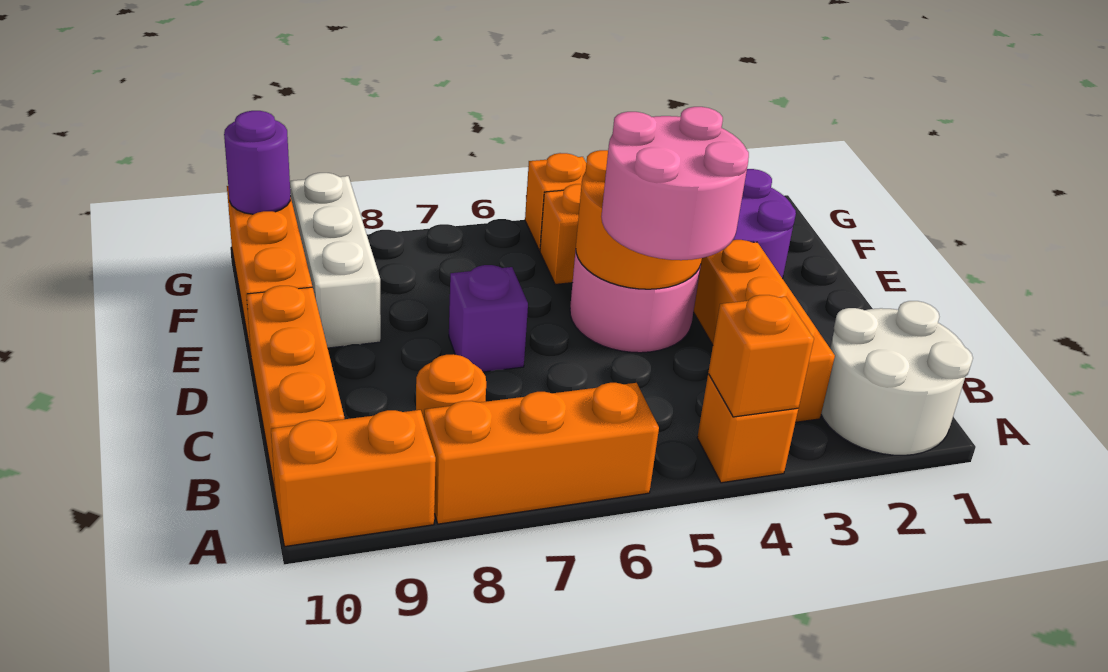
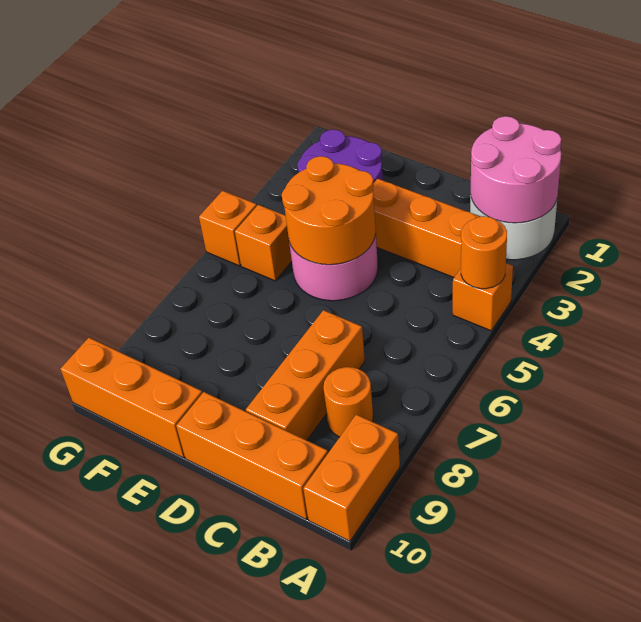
orange brick A4 level 2 -> orange round brick A4 level 2
orange brick A6:A8 level 1 -> orange brick C7:C9 level 1
pink round brick C4:D5 level 3 -> pink round brick A1:B2 level 2
purple brick D7 level 1 -> none
white brick E9:G9 level 1 -> none
purple round brick G10 level 2 -> none

